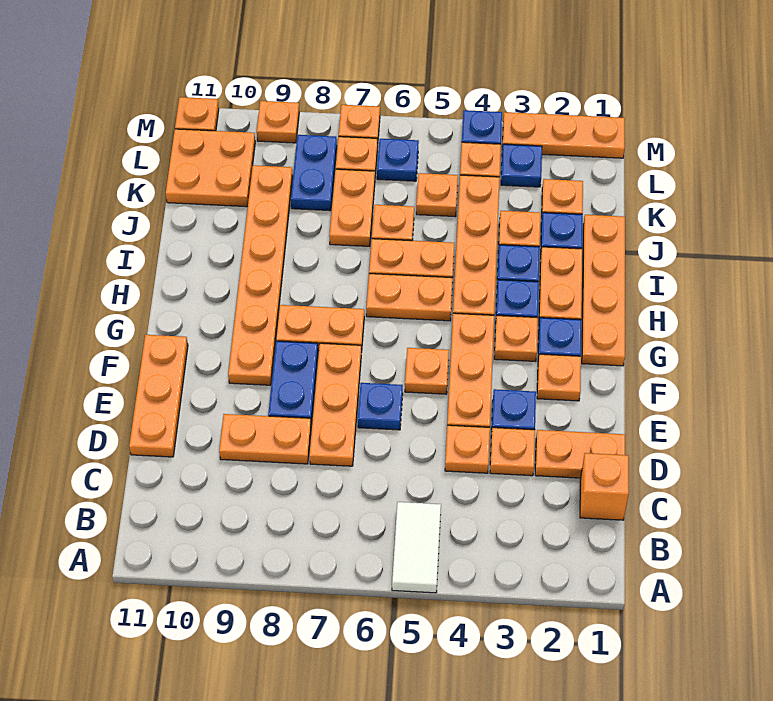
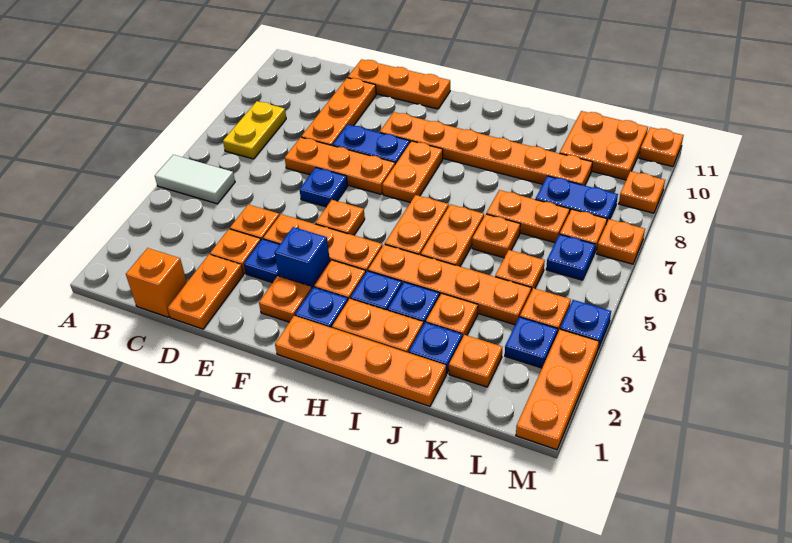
none -> yellow plate B7:B8 level 1
orange plate D8:D9 level 1 -> orange plate D8:D10 level 1
none -> blue brick F3 level 1

